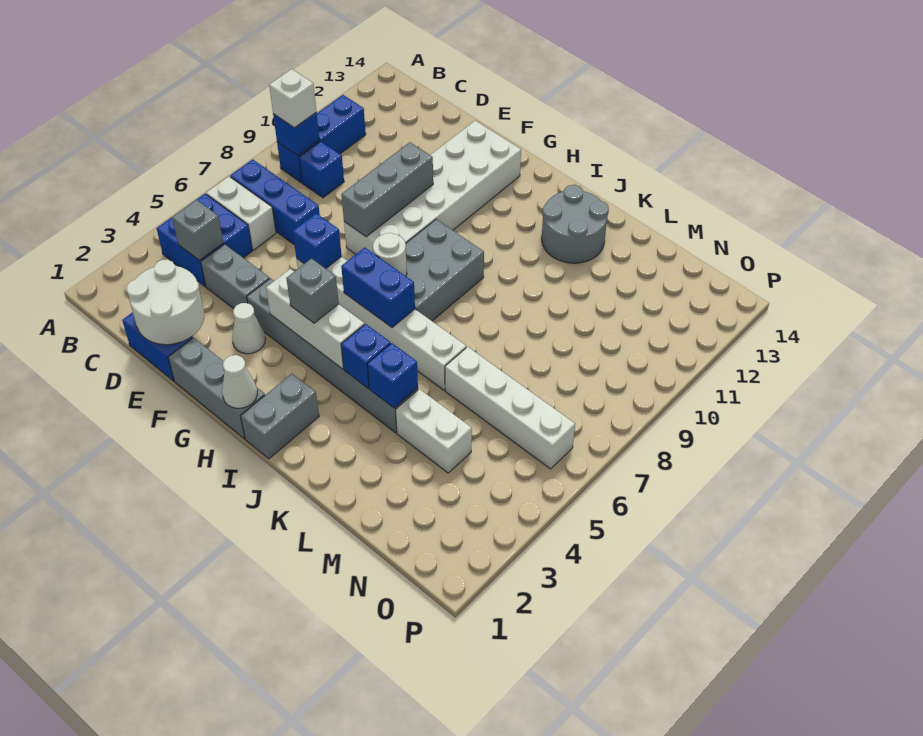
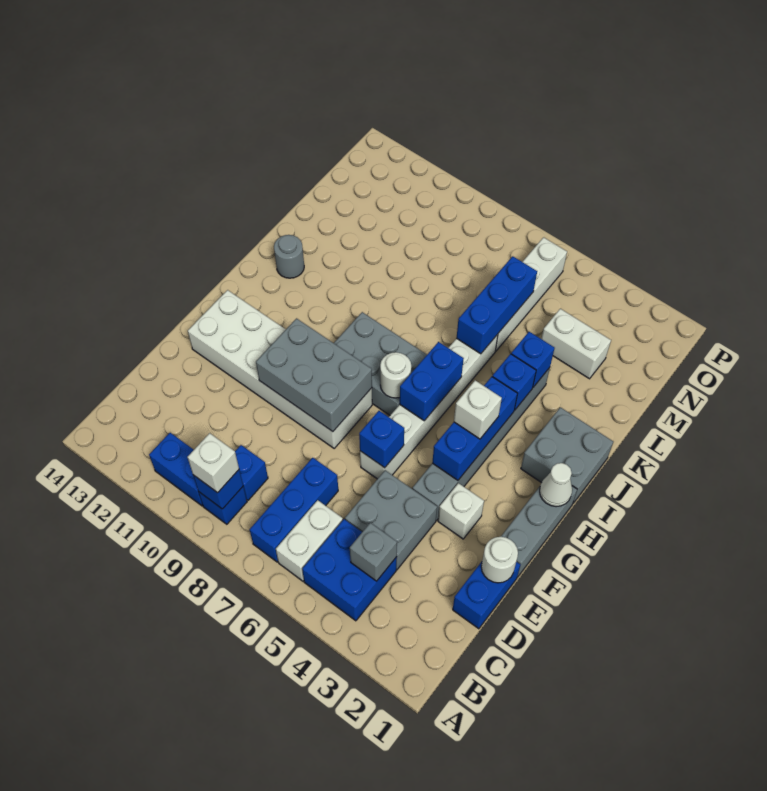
white round brick D1:E2 level 2 -> white round brick E1 level 2
grey brick D4:E4 level 1 -> grey brick D4:E5 level 1
white cone F3 level 1 -> white brick F3 level 1
grey brick F8:F10 level 2 -> grey brick F8:G10 level 2
white brick G4:I4 level 2 -> blue brick G4:I4 level 2
grey brick H4 level 3 -> white brick H4 level 3
grey brick I1:I2 level 1 -> grey brick I1:J2 level 1
grey round brick J12:K13 level 1 -> grey round brick J13 level 1
none -> blue brick K6:M6 level 2
white brick L4:M4 level 1 -> white brick M3:M4 level 1

